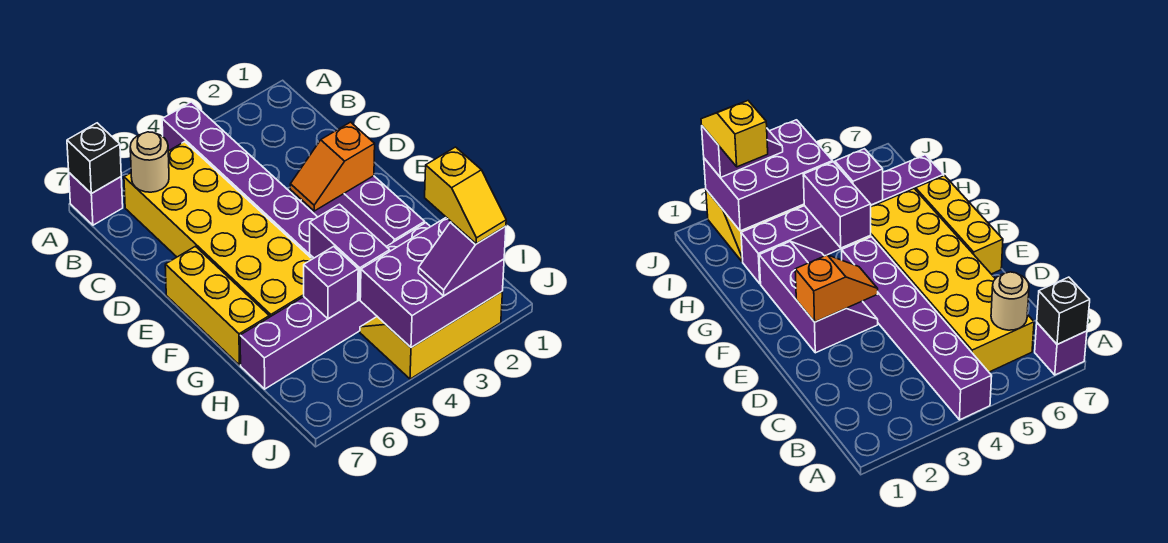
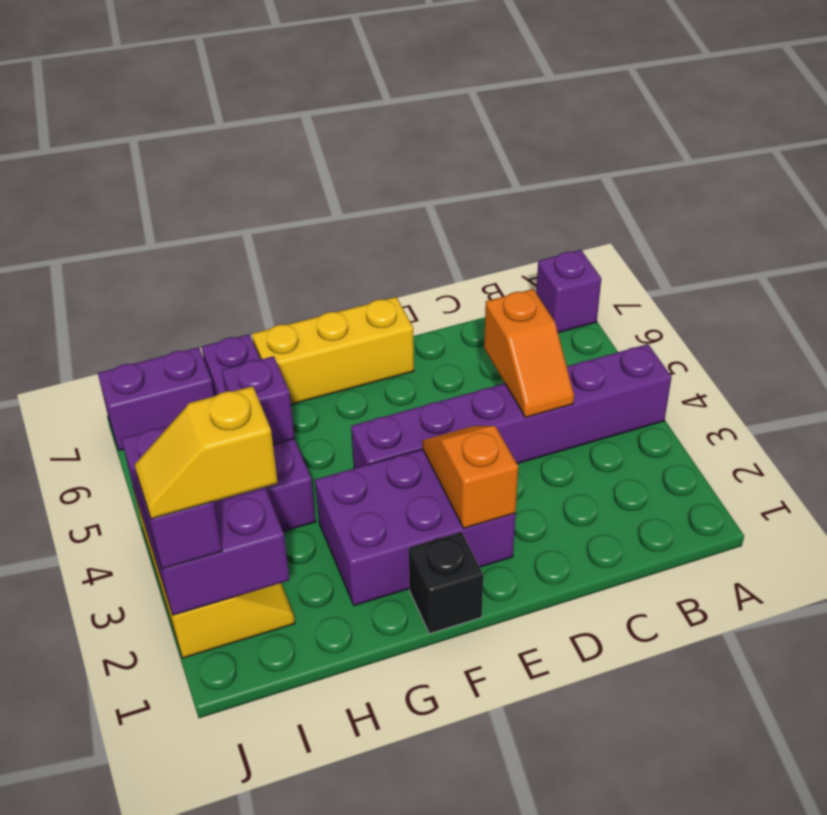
black brick A7 level 2 -> black brick F1 level 1
yellow brick B5:G6 level 1 -> none
tan round brick B6 level 2 -> none
none -> orange slope C4:C5 level 2 top 5
purple slope E2:G3 level 1 top 2 -> purple brick E2:G3 level 1
purple brick G4:H4 level 2 -> purple brick I7:J7 level 1
purple brick H2:H7 level 1 -> purple brick H4:H7 level 1

